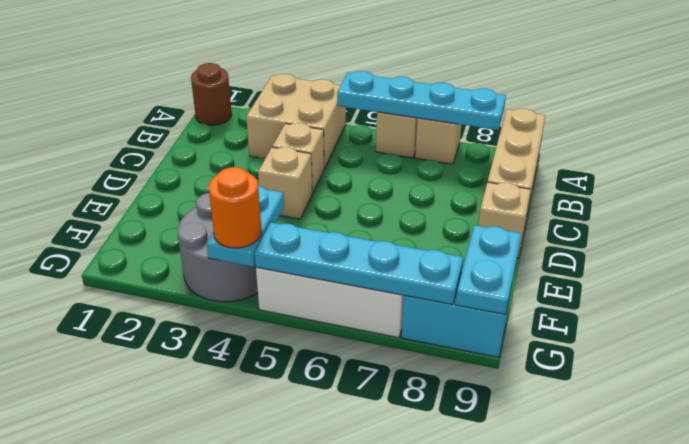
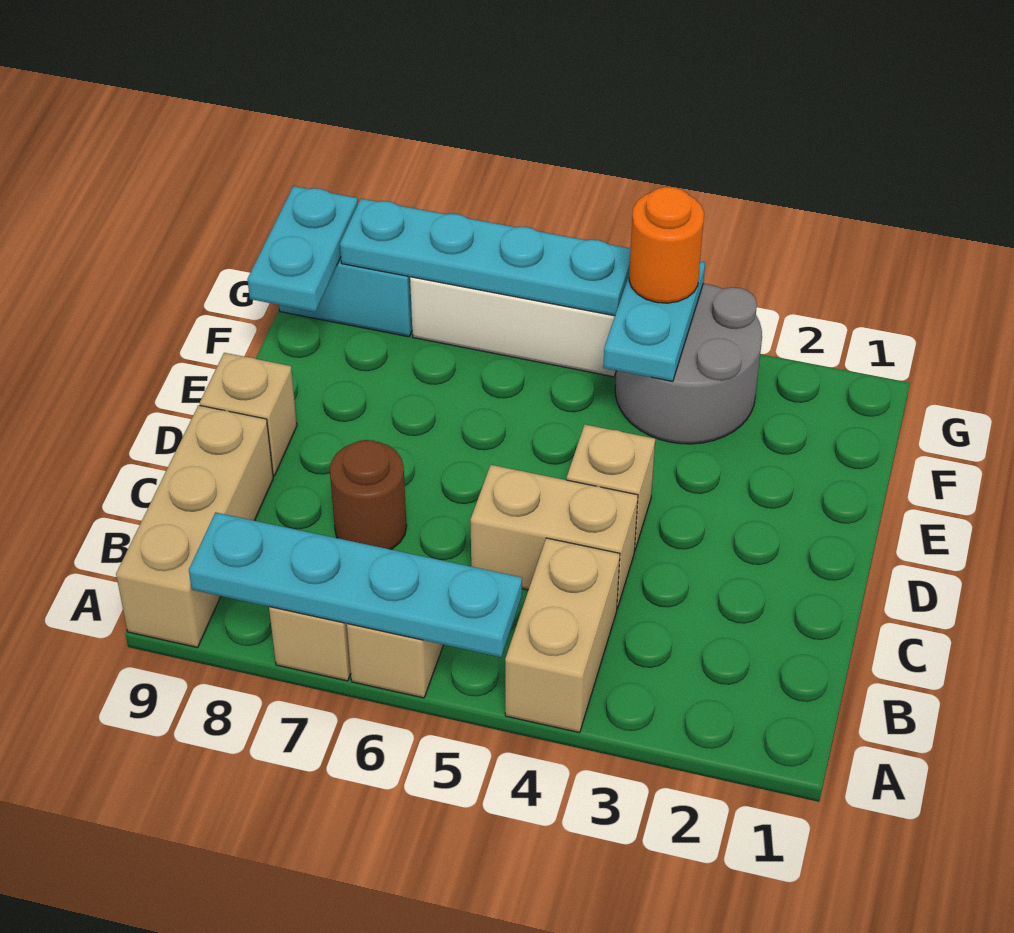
brown round brick A1 level 1 -> brown round brick C7 level 1
tan brick A3:B4 level 1 -> tan brick A4:B4 level 1
tan brick C4 level 1 -> tan brick C4:C5 level 1

